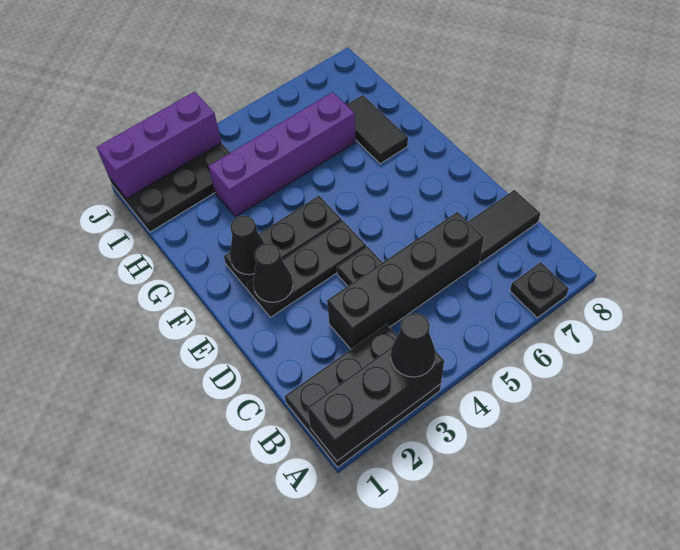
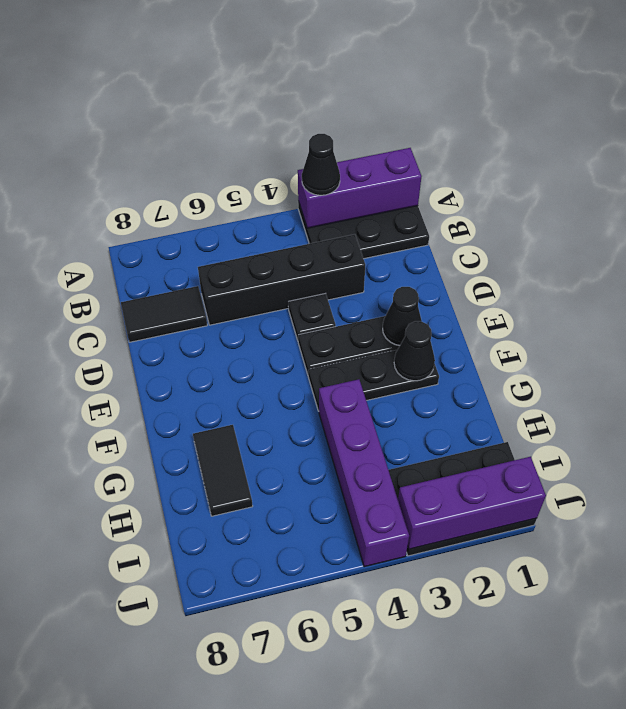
black brick A1:A3 level 2 -> purple brick A1:A3 level 2
black plate A7 level 1 -> none
purple brick H3:H6 level 1 -> purple brick G4:J4 level 1

